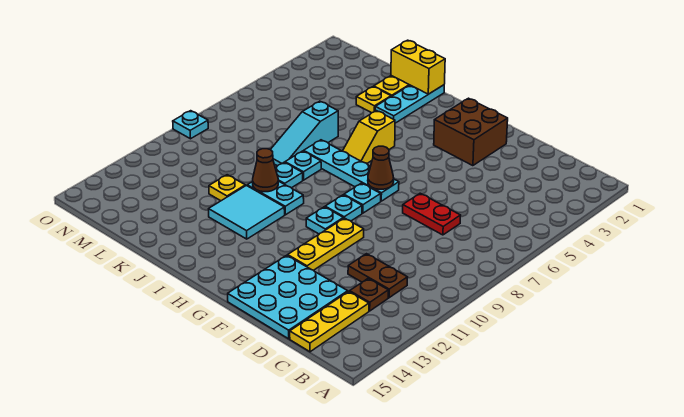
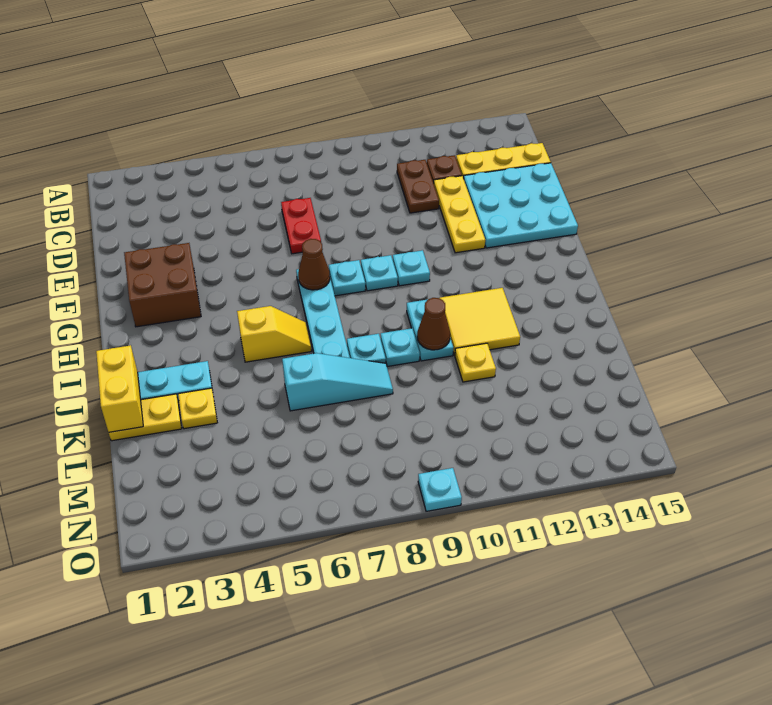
yellow plate F10:F12 level 1 -> yellow plate D12:F12 level 1
cyan tile I11:J12 level 1 -> yellow tile I11:J12 level 1

